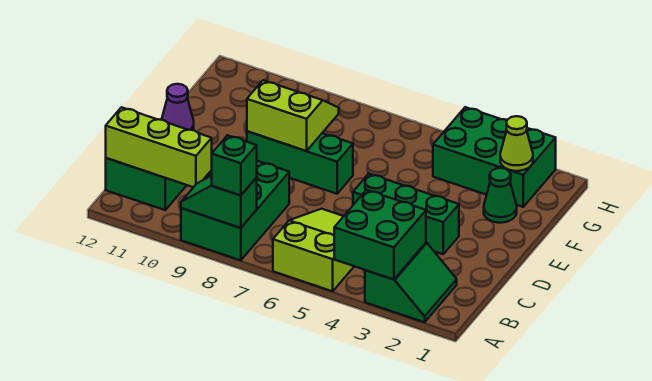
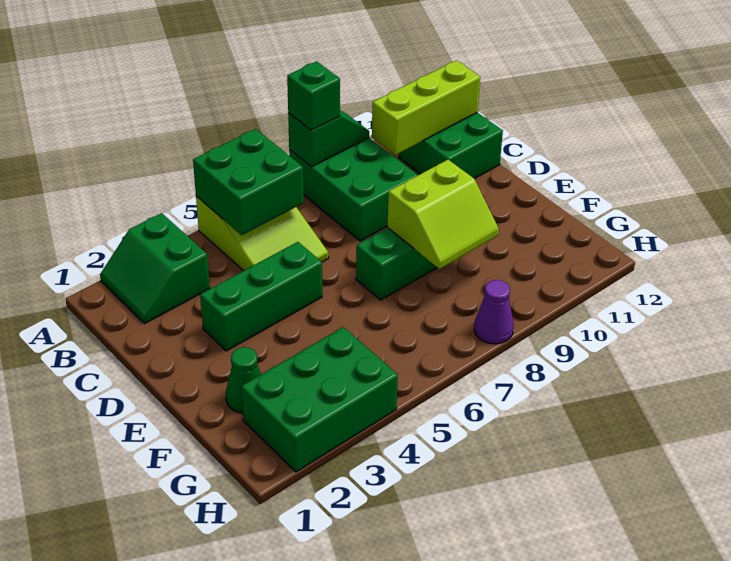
green brick A3:B4 level 2 -> green brick A5:B6 level 2
purple cone E12 level 1 -> purple cone H8 level 1
lime cone G2 level 2 -> none

